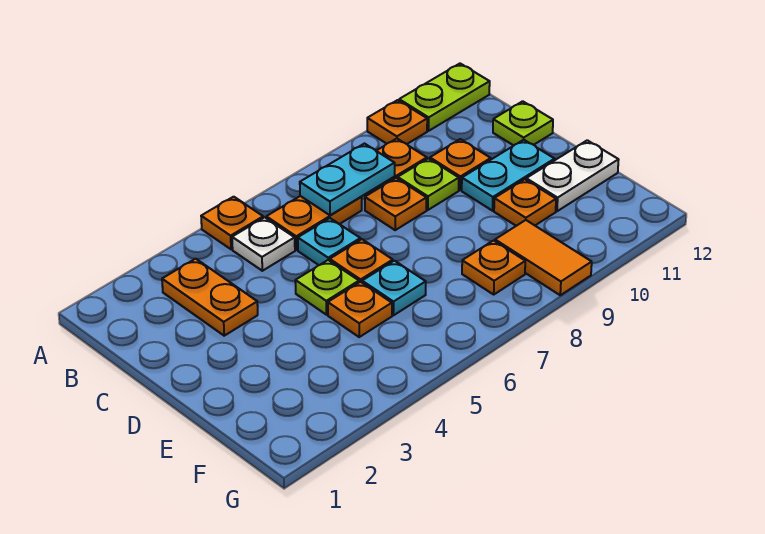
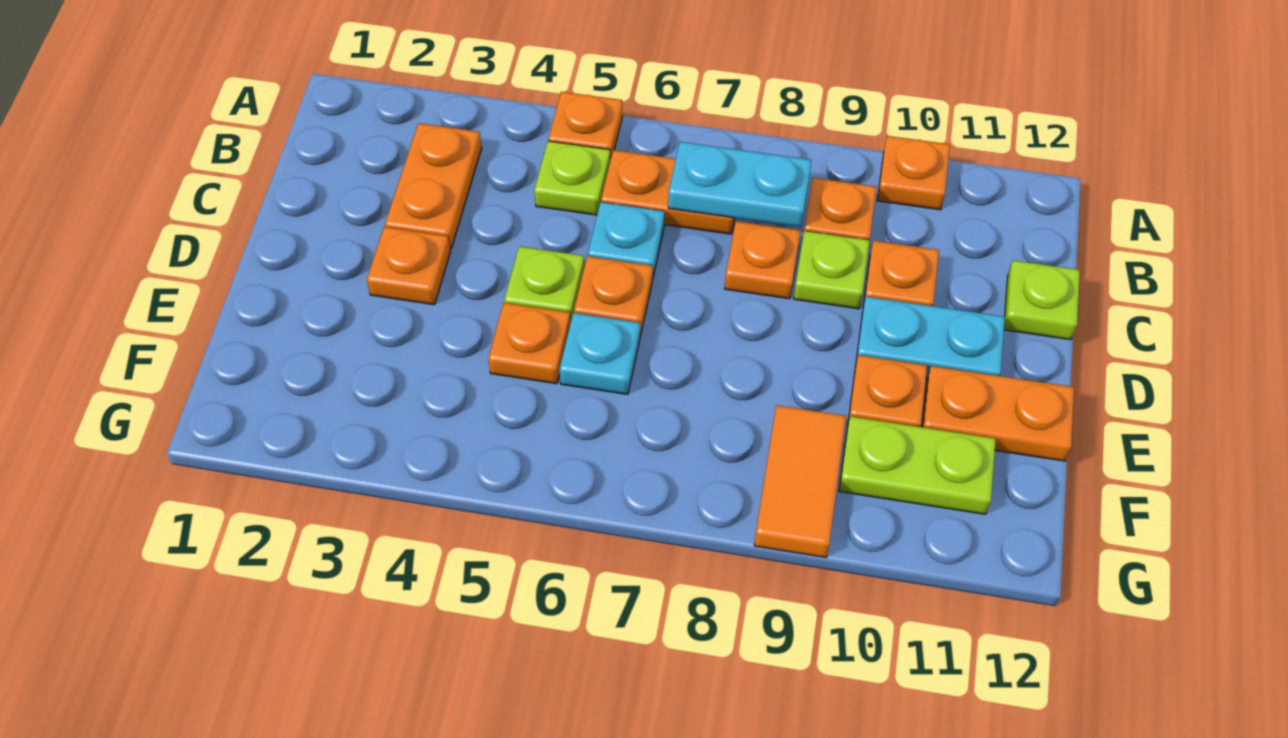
lime plate A11:A12 level 1 -> lime plate F10:F11 level 1
white plate B5 level 1 -> lime plate B5 level 1
white plate E11:E12 level 1 -> orange plate E11:E12 level 1
orange plate F8 level 1 -> orange plate D3 level 1

